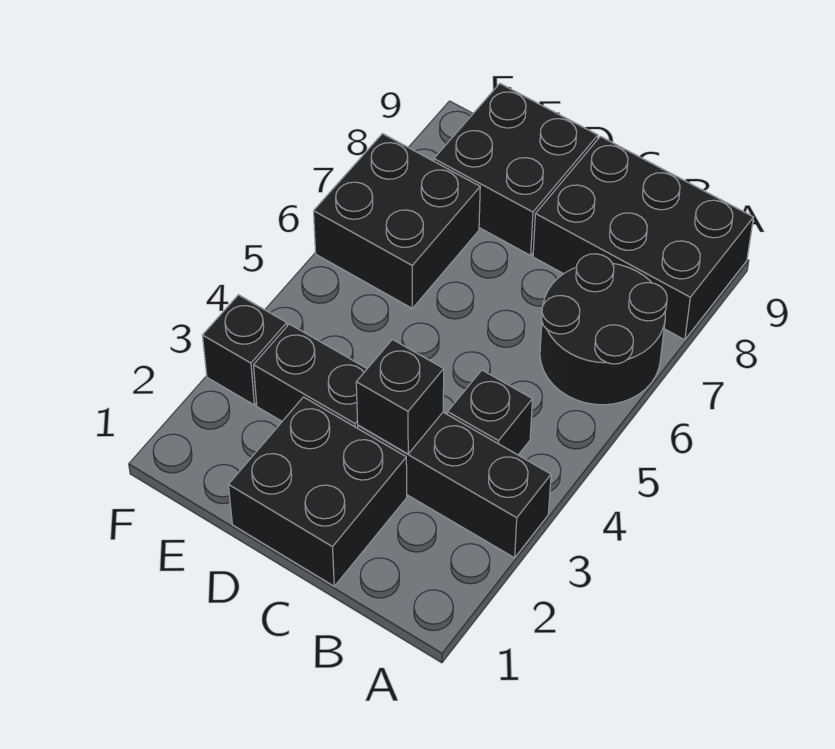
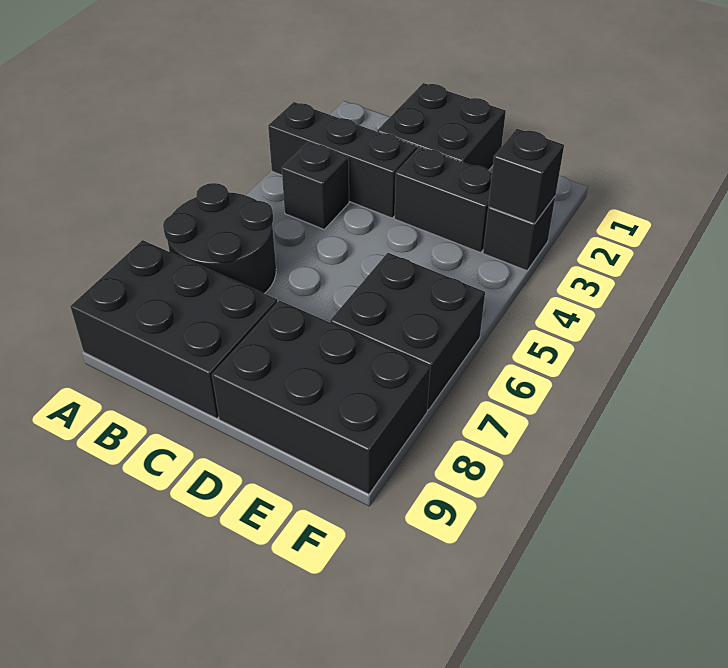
black brick C3 level 2 -> black brick F3 level 2
black brick D8:E9 level 1 -> black brick D8:F9 level 1

